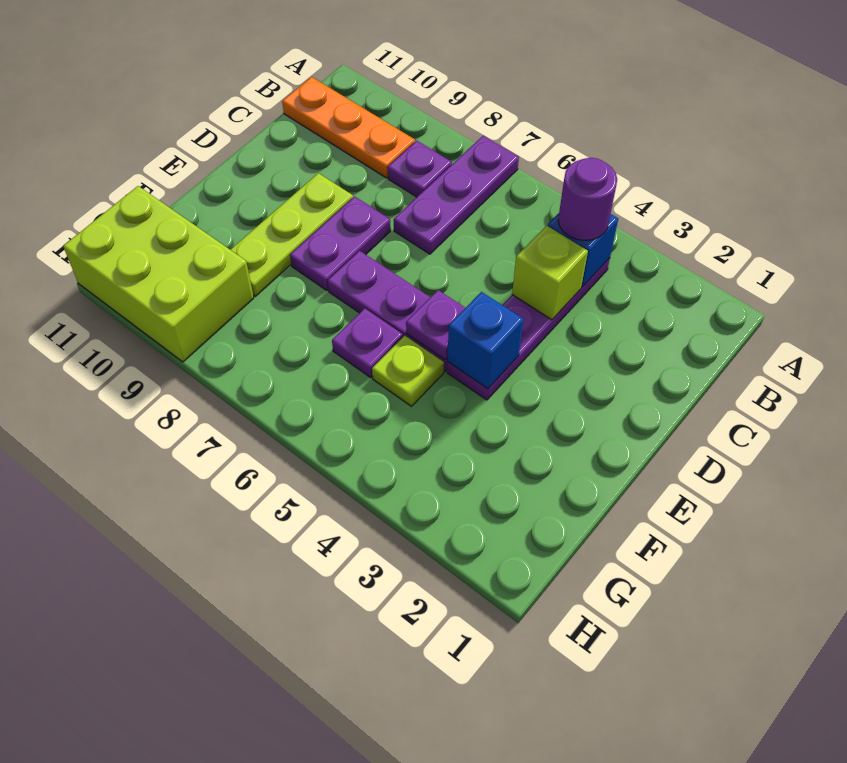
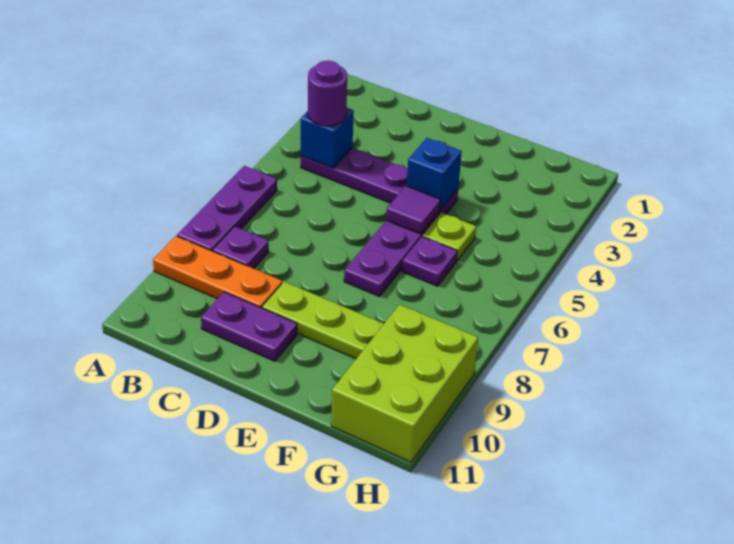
purple plate A7:C7 level 1 -> purple plate A6:A8 level 1
orange plate B9:B11 level 1 -> orange plate A9:C9 level 1
lime brick C4 level 2 -> none
purple plate D8:E8 level 1 -> purple plate C10:D10 level 1
purple plate E5 level 2 -> purple tile E5 level 2

